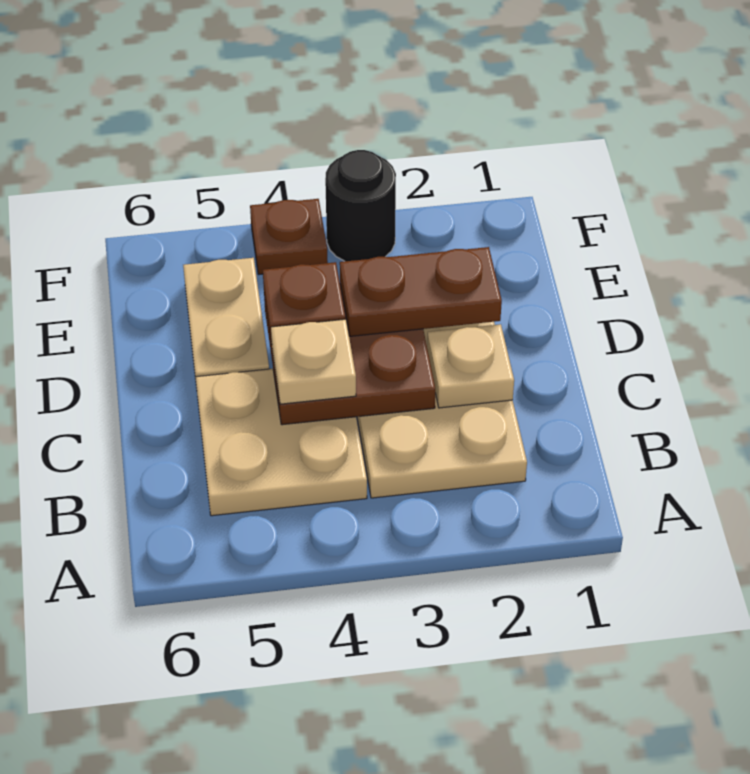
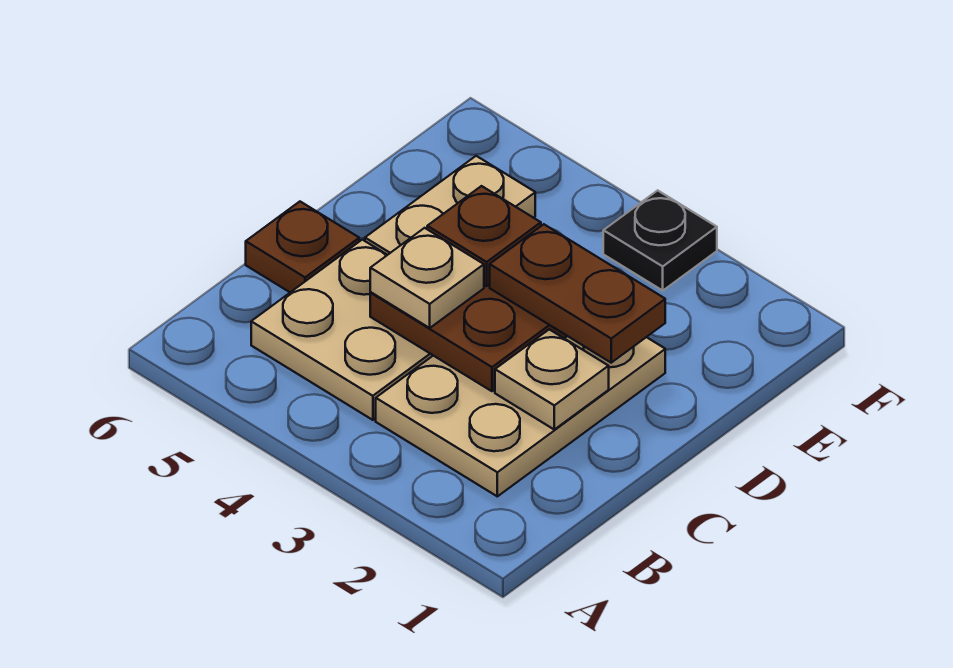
black round brick F3 level 1 -> black plate F3 level 1
brown plate F4 level 1 -> brown plate C6 level 1

